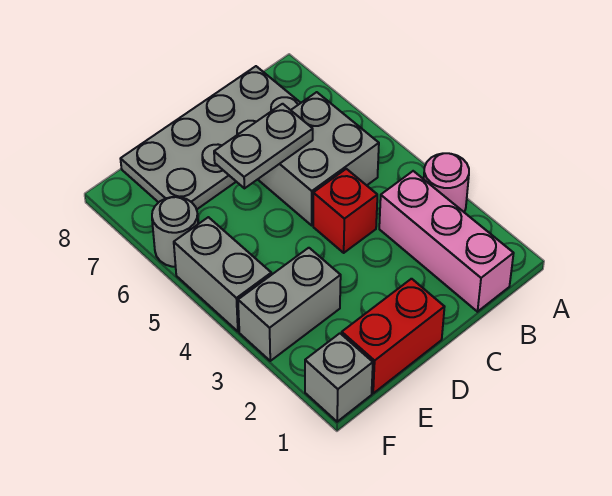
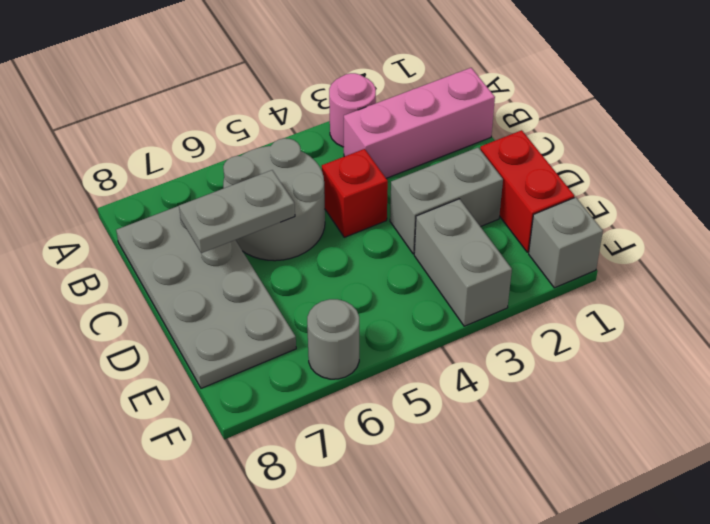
grey brick B5:C6 level 1 -> grey round brick B5:C6 level 1
grey plate C6:D6 level 2 -> grey plate C6:C7 level 2
grey brick F4:F5 level 1 -> grey brick D2:D3 level 1

